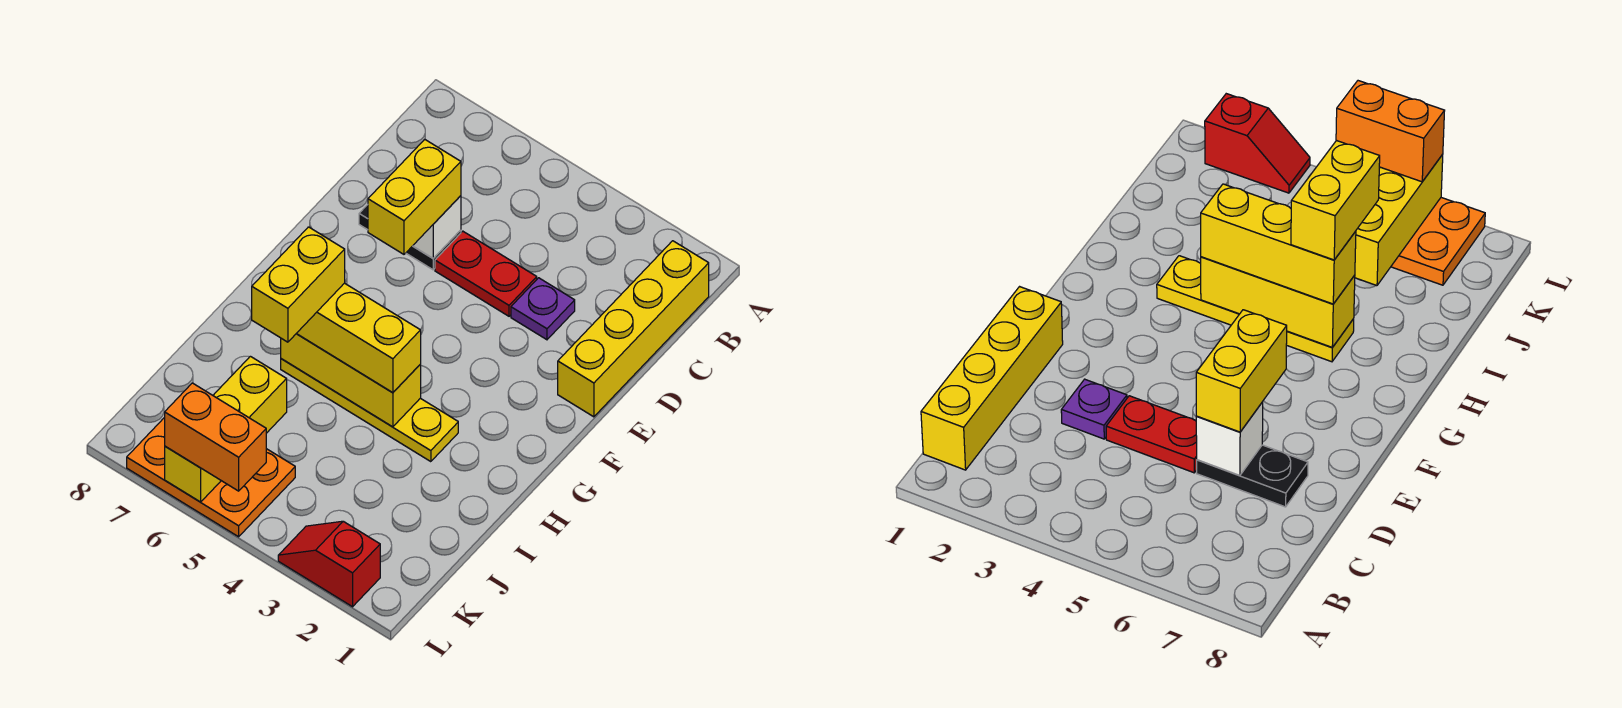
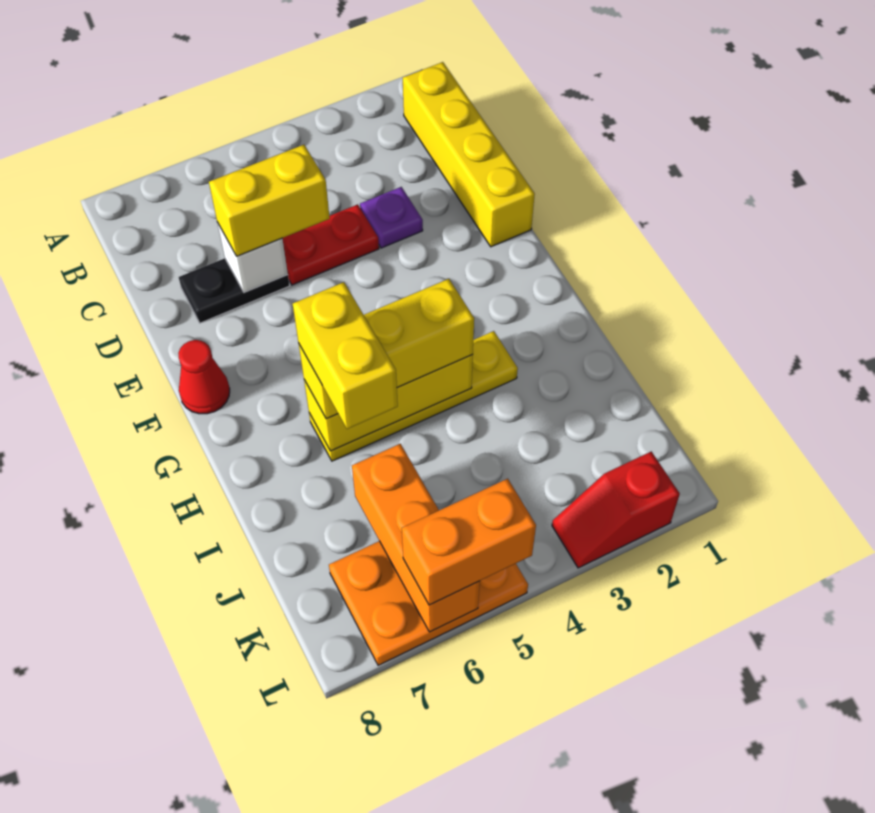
yellow brick D6:E6 level 3 -> yellow brick D5:D6 level 3
none -> red cone F8 level 1
yellow brick J6:L6 level 2 -> orange brick J6:L6 level 2

